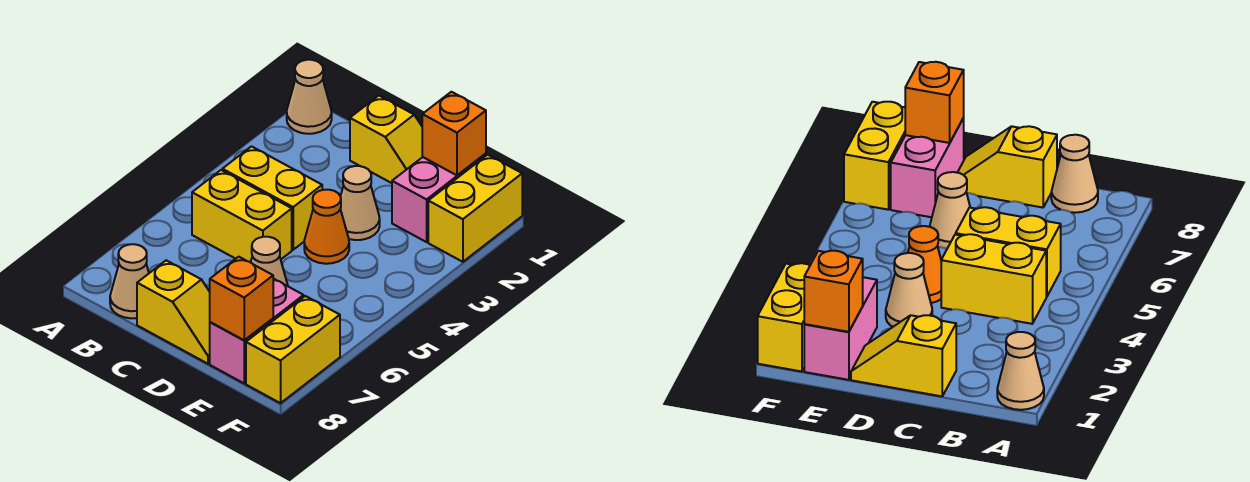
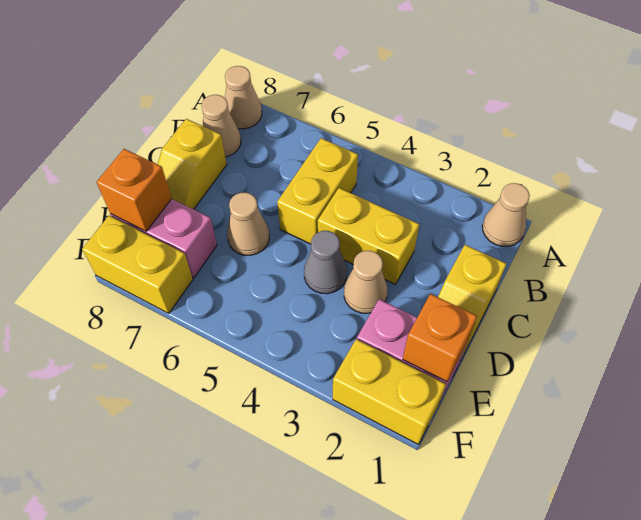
none -> tan cone A8 level 1
yellow brick B4:C4 level 1 -> yellow brick C3:C4 level 1
orange cone D4 level 1 -> grey cone D4 level 1

